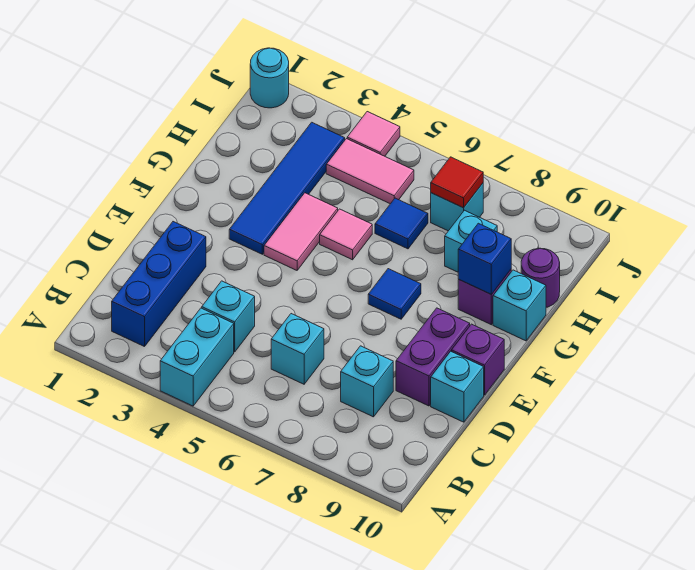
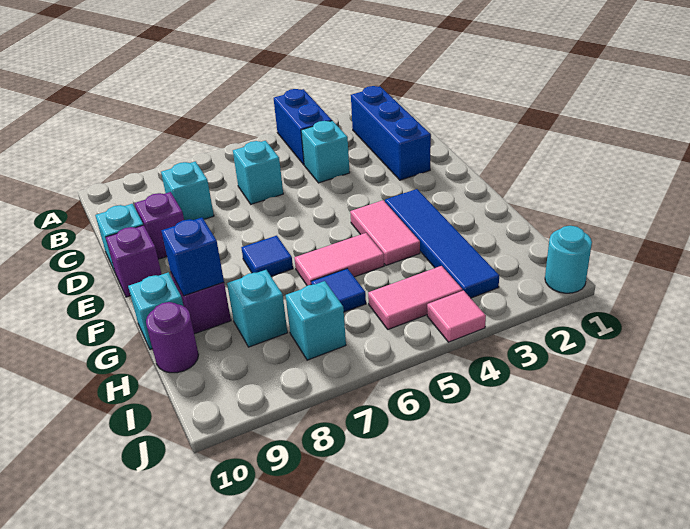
cyan brick A4:B4 level 1 -> blue brick A4:B4 level 1
purple brick D9:E9 level 1 -> purple brick D9 level 1
pink tile G5 level 1 -> pink tile G5:G6 level 1
red tile I7 level 2 -> none

